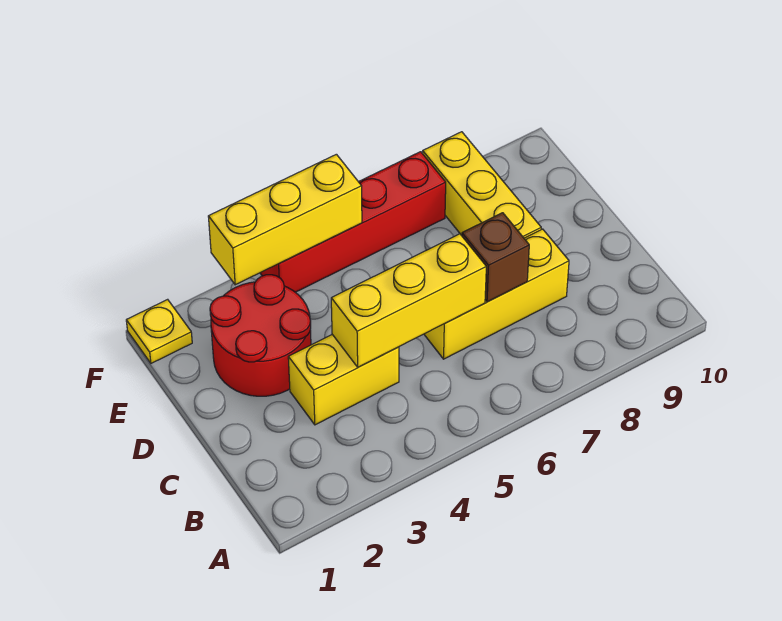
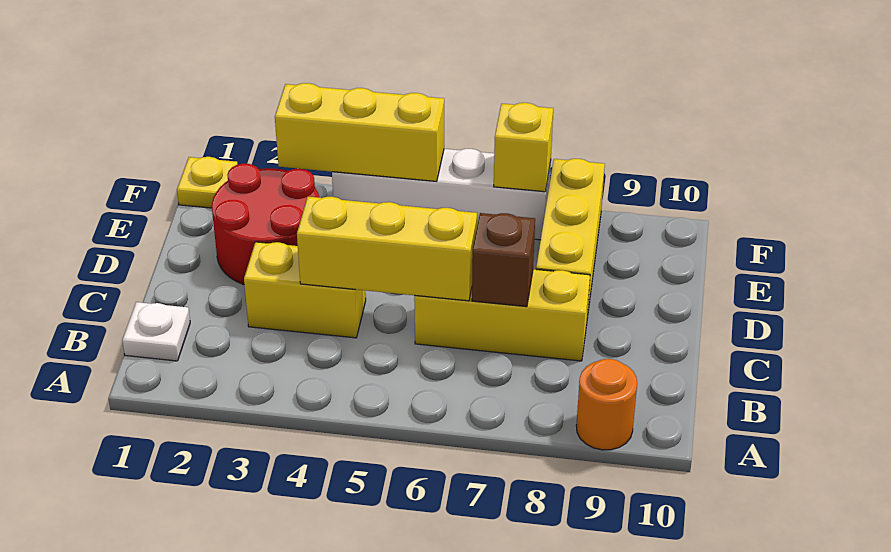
none -> orange round brick A9 level 1
none -> white plate B1 level 1
red brick F4:F7 level 1 -> white brick F4:F7 level 1
none -> yellow brick F7 level 2

